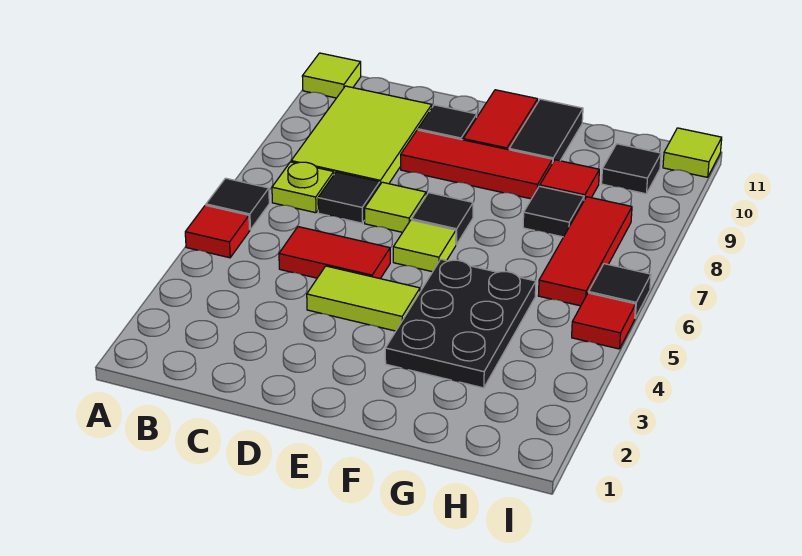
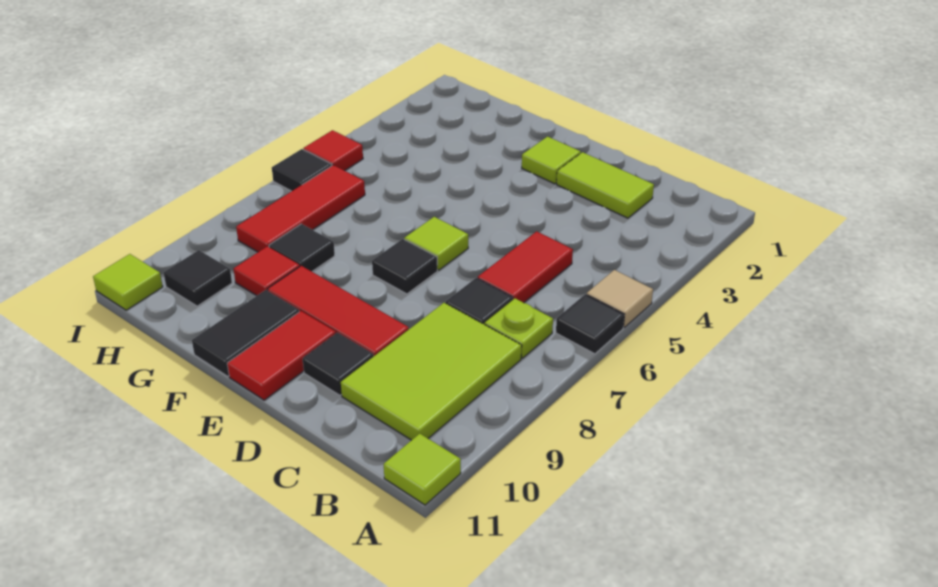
red tile A5 level 1 -> tan tile A5 level 1
red tile C5:D5 level 1 -> red tile C5:C6 level 1
lime tile D4:E4 level 1 -> lime tile C2:D2 level 1
lime tile D7 level 1 -> lime tile E2 level 1
black plate F3:G5 level 1 -> none

